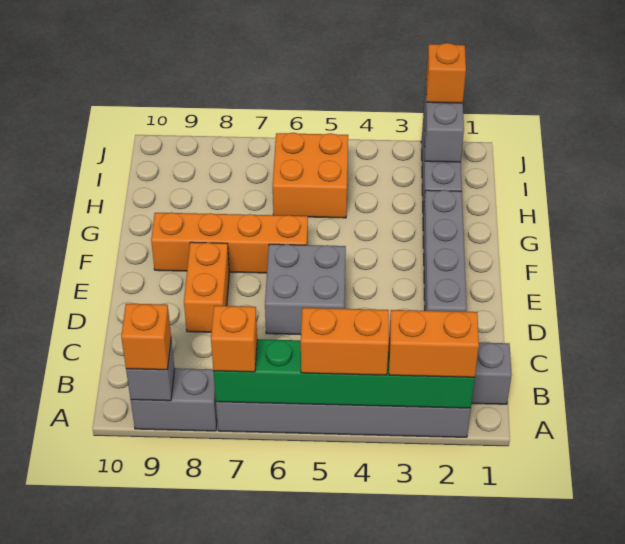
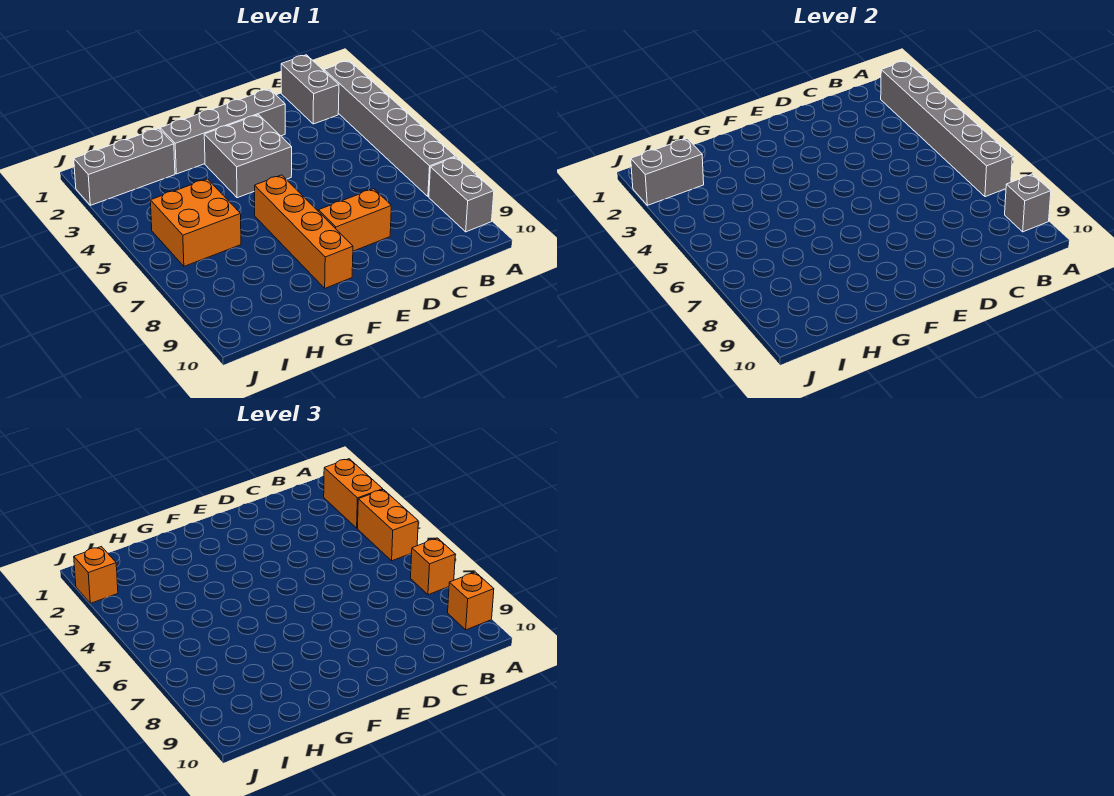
green brick A2:A7 level 2 -> grey brick A2:A7 level 2
grey brick D5:E6 level 1 -> grey brick E3:F4 level 1

